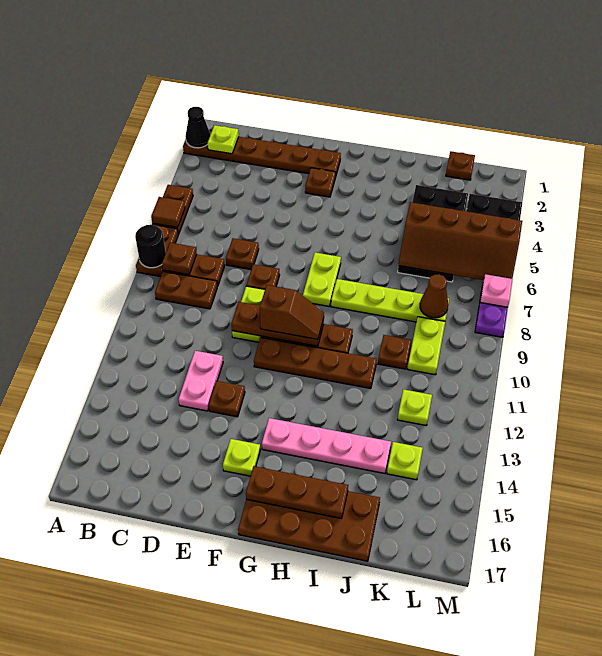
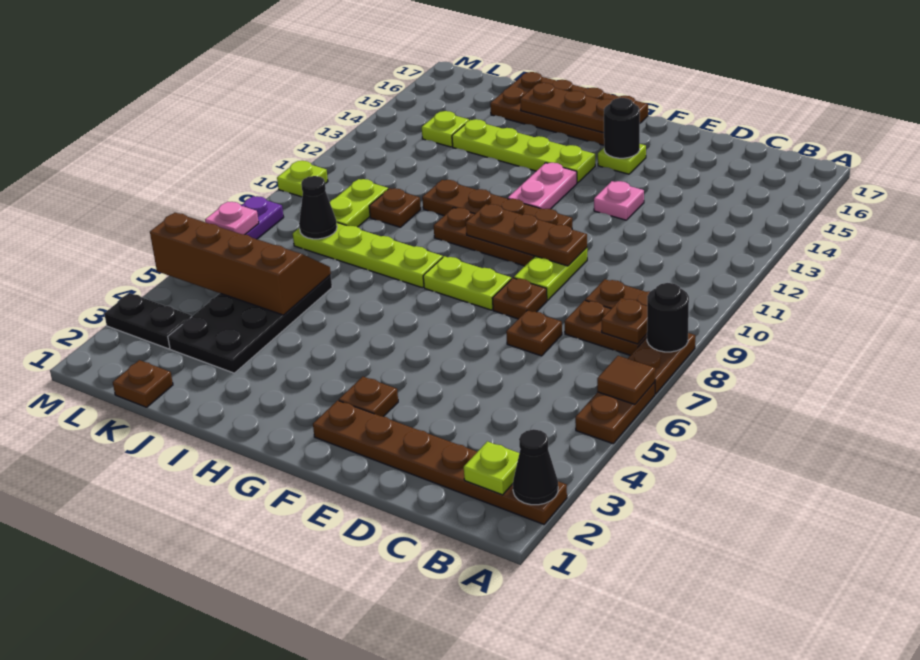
pink plate D12:D13 level 1 -> pink plate G12:G13 level 1
brown plate E13 level 1 -> pink plate E13 level 1
brown slope F10:G10 level 3 top F -> none
none -> black round brick F15 level 2
lime plate G7:G8 level 1 -> lime plate F8:G8 level 1
pink plate G14:J14 level 1 -> lime plate G14:J14 level 1
brown cone K8 level 2 -> black cone K8 level 2
lime plate K12 level 1 -> lime plate M10 level 1

